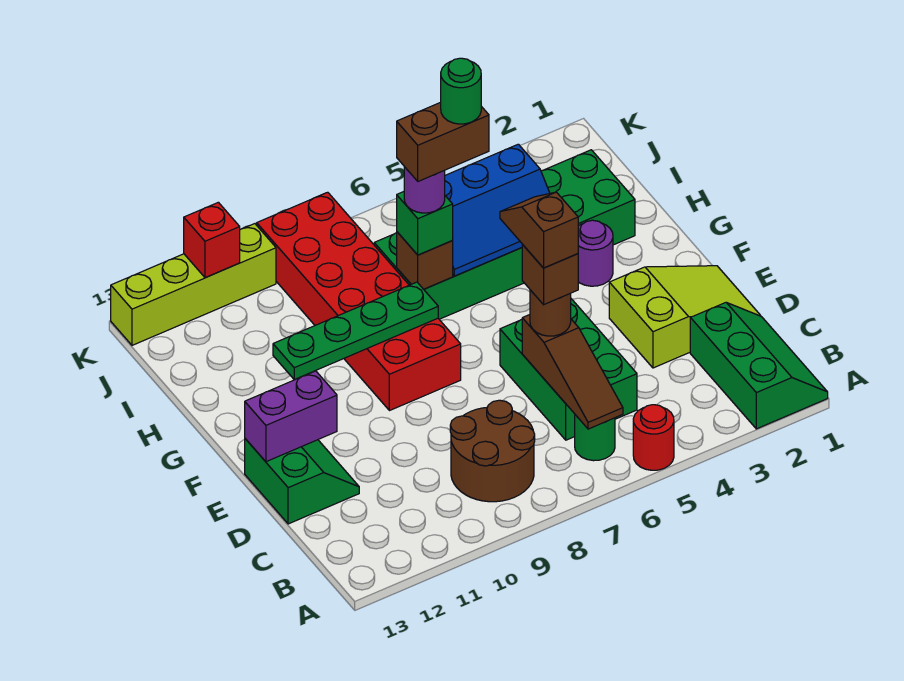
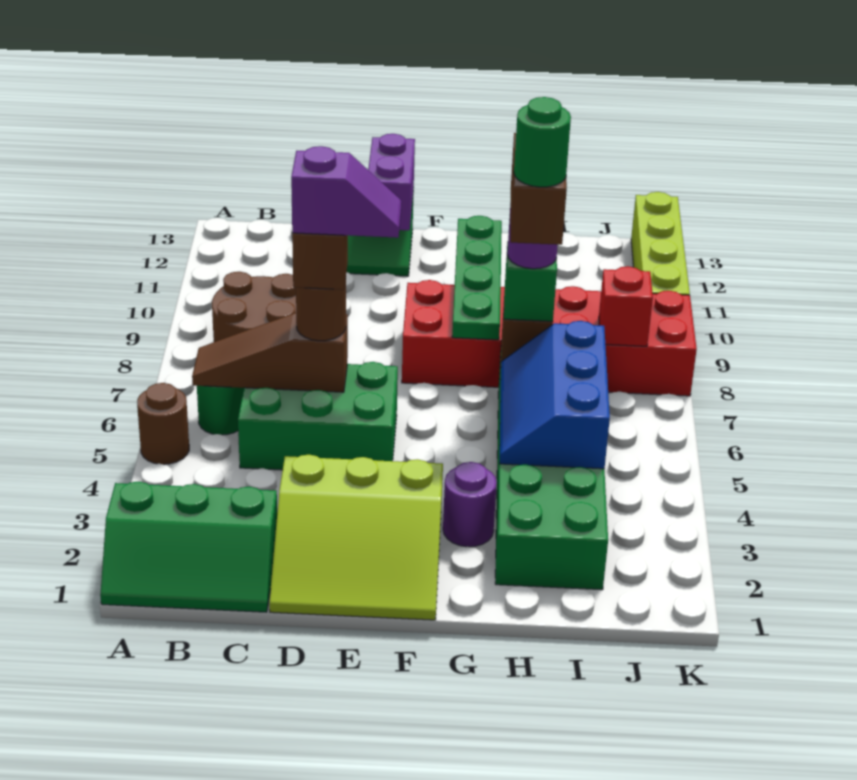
red round brick A5 level 1 -> brown round brick A5 level 1
lime slope D1:E3 level 1 top 3 -> lime slope D1:F3 level 1 top 3
brown slope D6:E6 level 5 top D -> purple slope D6:E6 level 5 top D
red brick K11 level 2 -> red brick J8 level 2

